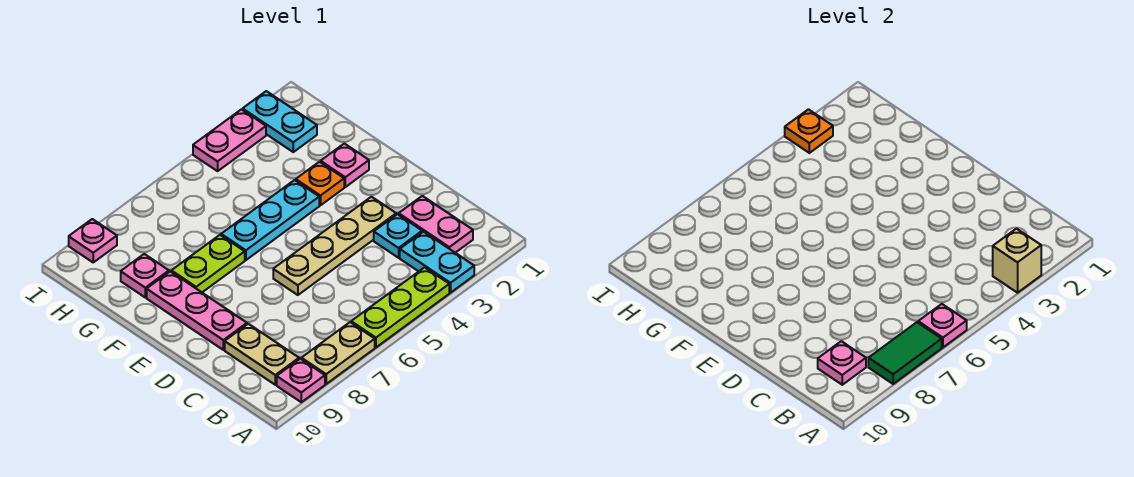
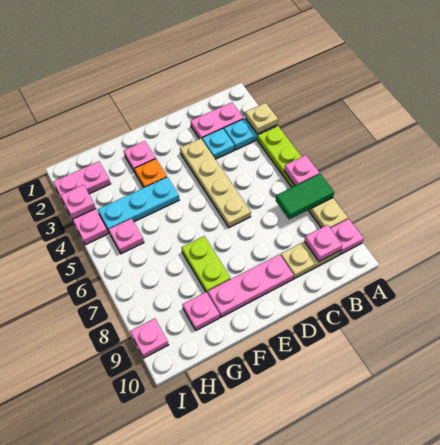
tan brick A3 level 2 -> tan plate A3 level 2
green tile A7:A8 level 2 -> green tile A7:B7 level 2
cyan plate F4:F6 level 1 -> cyan plate F4:H4 level 1
cyan plate H2:I2 level 1 -> pink plate H2:I2 level 1
none -> pink plate H5 level 1
orange plate I3 level 2 -> pink plate I3 level 2

